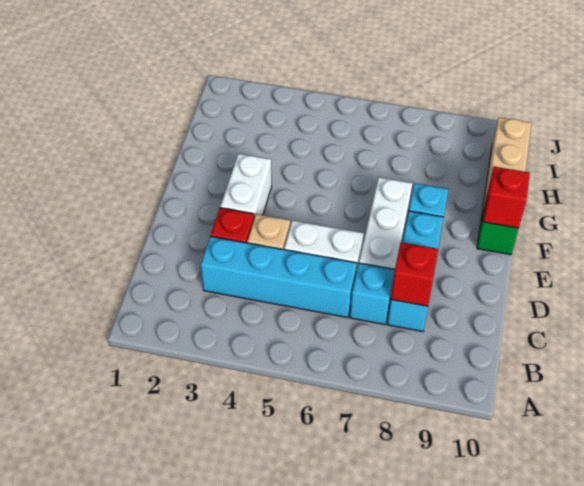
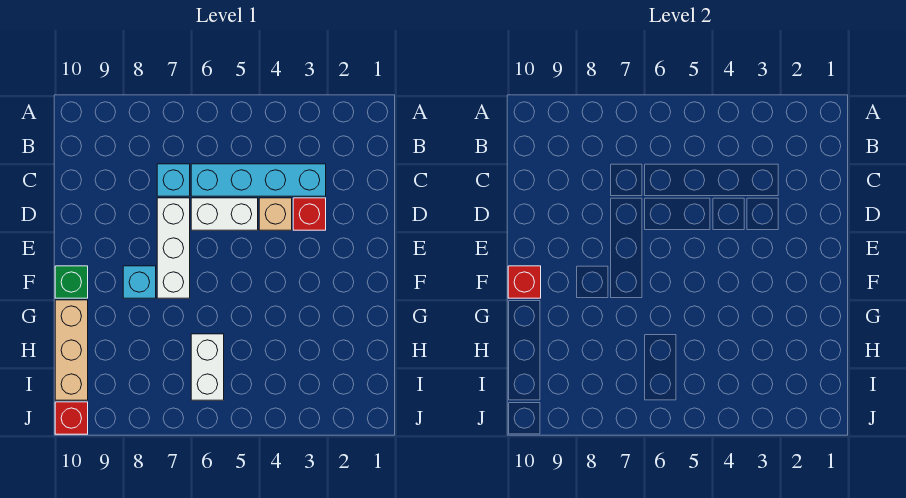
cyan brick C8:E8 level 1 -> none
red brick C8 level 2 -> red brick J10 level 1
white brick E3:F3 level 1 -> white brick H6:I6 level 1

